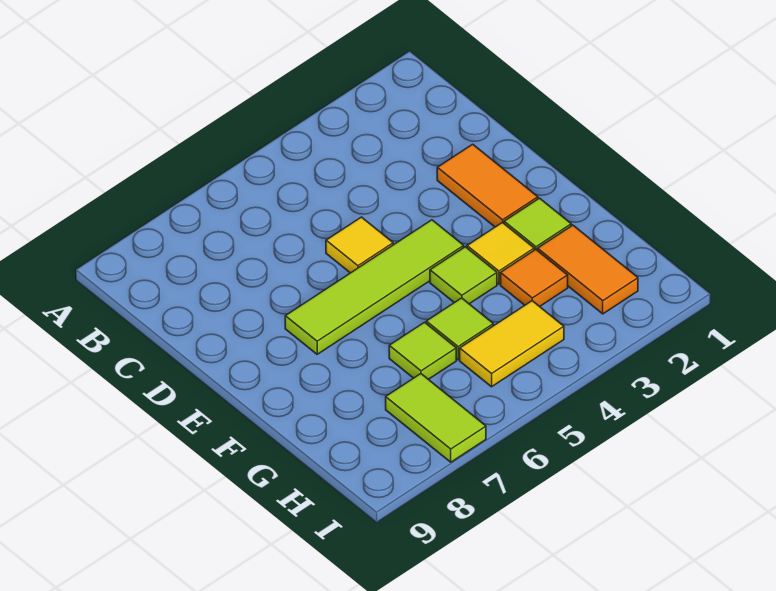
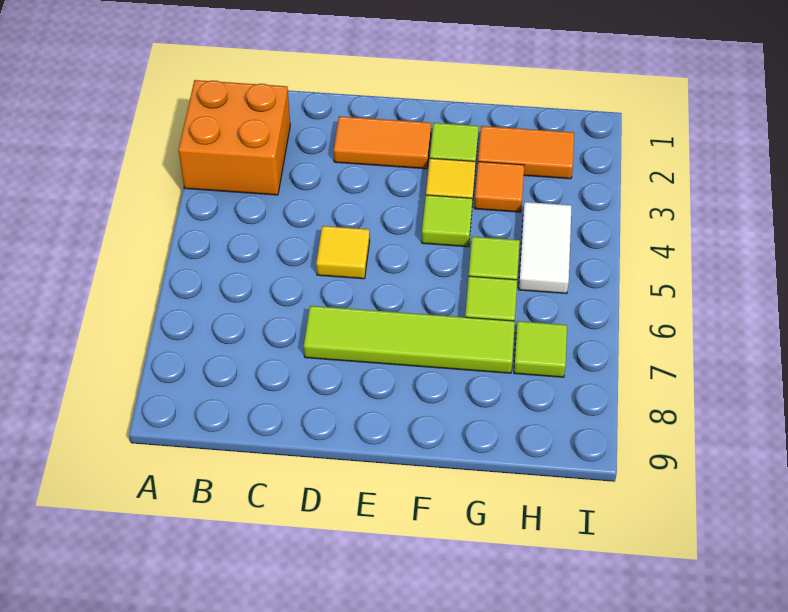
none -> orange brick A2:B3 level 1
lime tile E4:E7 level 1 -> lime tile D7:G7 level 1
yellow tile H4:H5 level 1 -> white tile H4:H5 level 1
lime tile H7:I7 level 1 -> lime tile H7 level 1

